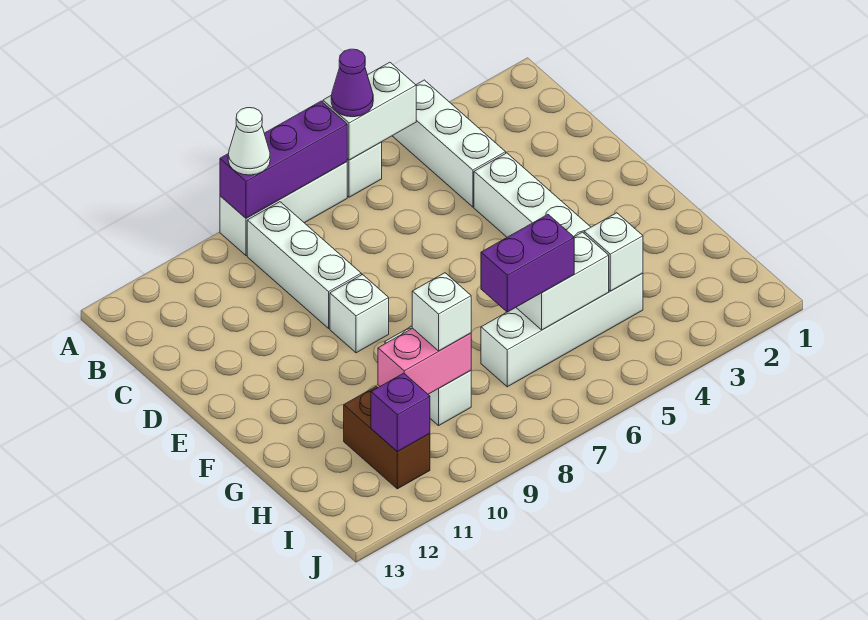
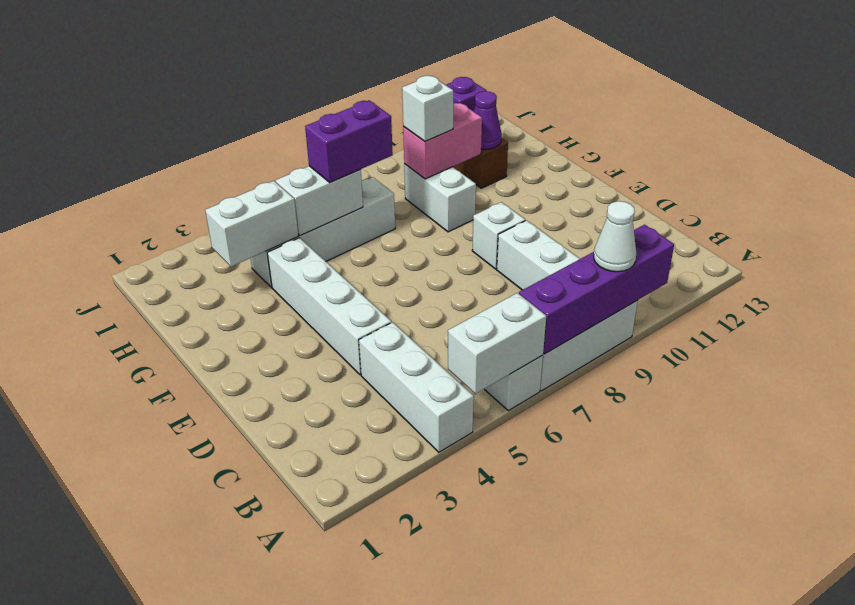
purple cone A6 level 3 -> purple cone H11 level 2
purple brick A7:A9 level 2 -> purple brick A7:A10 level 2
white brick H4 level 2 -> white brick H3:H4 level 2

